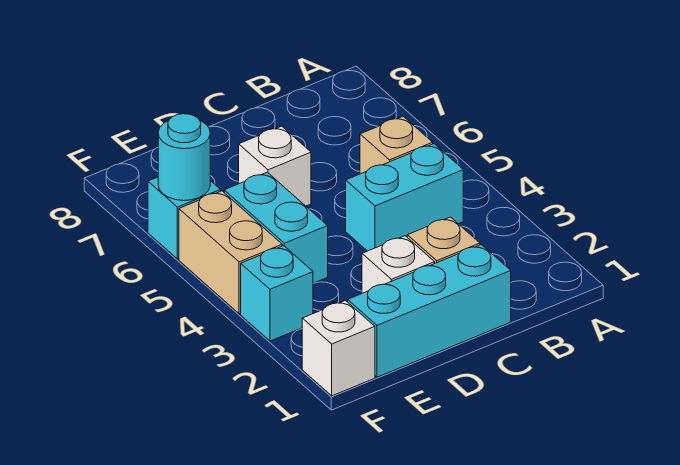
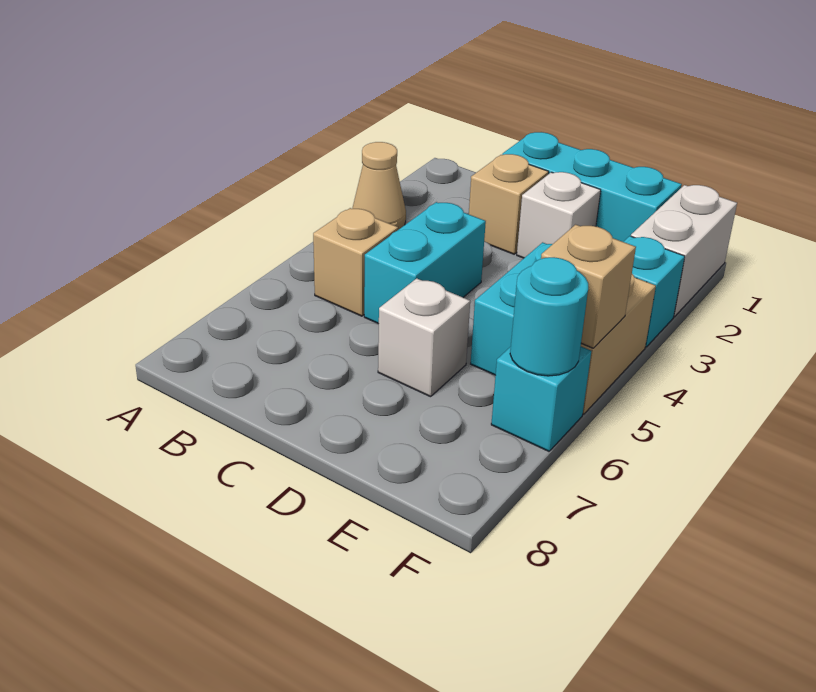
none -> tan cone A3 level 1
cyan brick B4:C4 level 1 -> cyan brick C4:C5 level 1
white brick F1 level 1 -> white brick F1:F2 level 1
none -> tan brick F5 level 2

